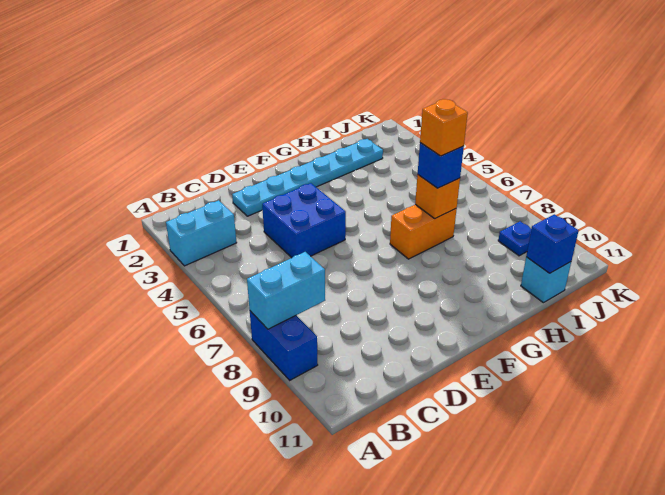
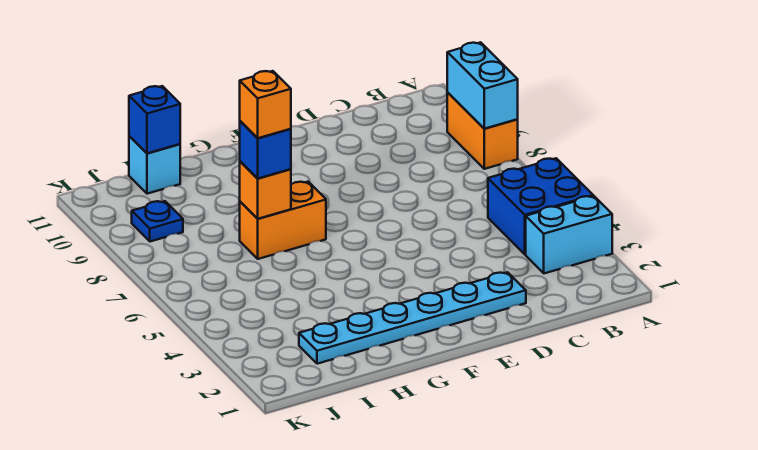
blue brick A8:A9 level 1 -> orange brick A8:A9 level 1
cyan brick A8:B8 level 2 -> cyan brick A8:A9 level 2
blue brick D4:E5 level 1 -> blue brick A4:B5 level 1

